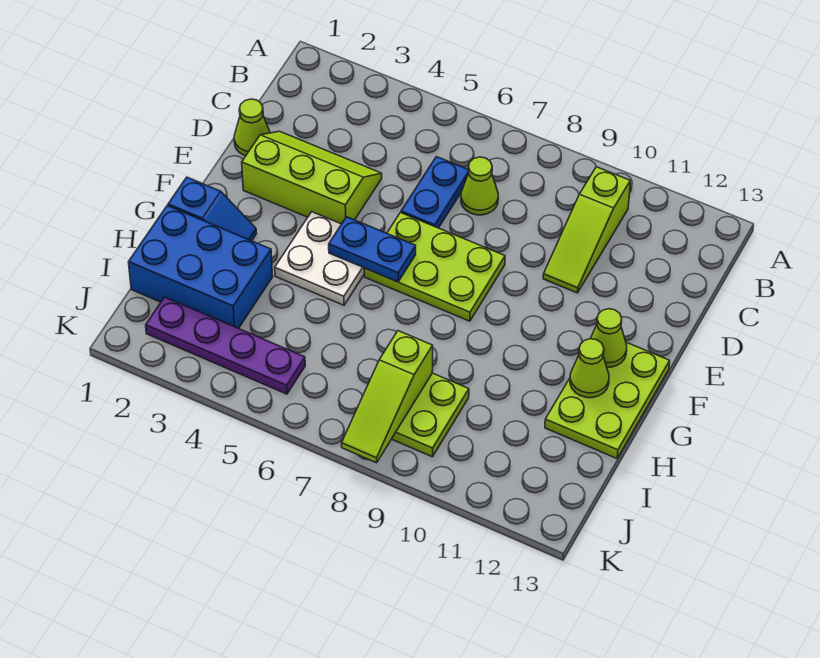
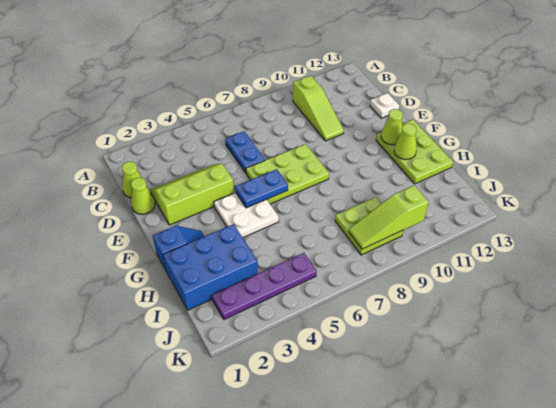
lime cone C7 level 1 -> lime cone C1 level 1
none -> white plate D13 level 1
lime slope I8:K8 level 2 top I -> lime slope J8:J10 level 2 top 10

